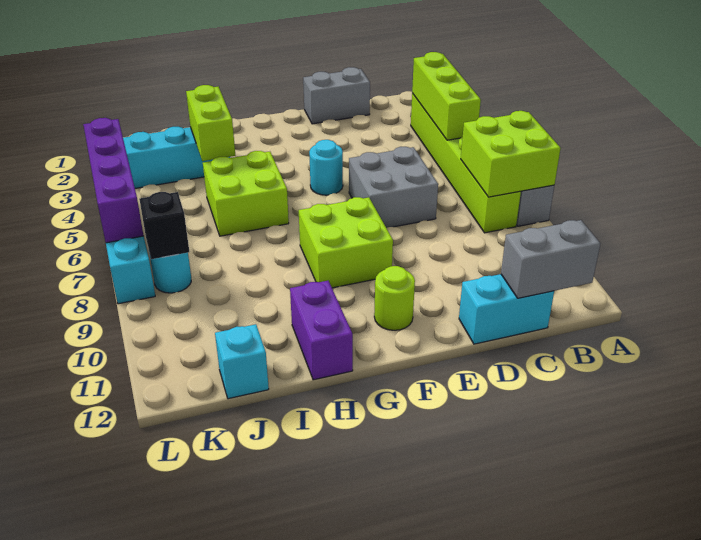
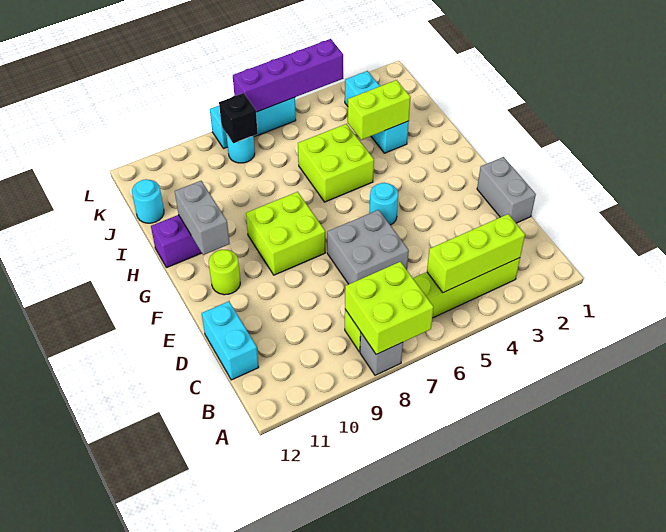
grey brick B12:C12 level 2 -> grey brick G11:H11 level 2
cyan brick J12 level 1 -> cyan round brick J12 level 1

